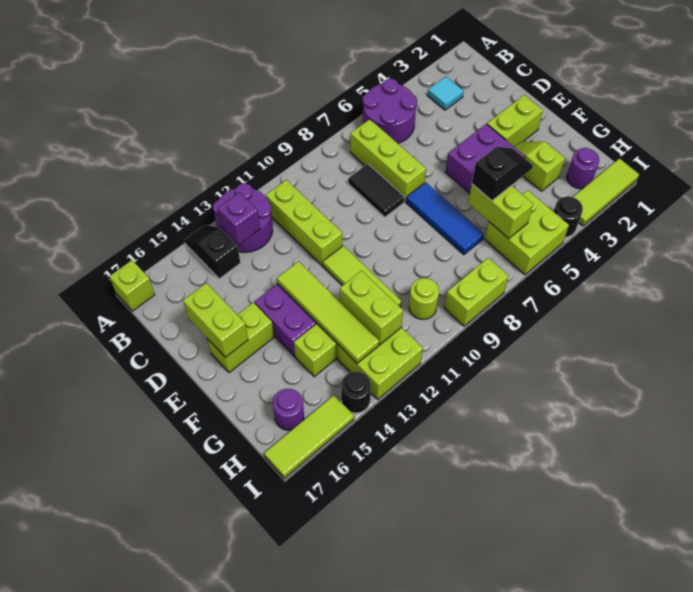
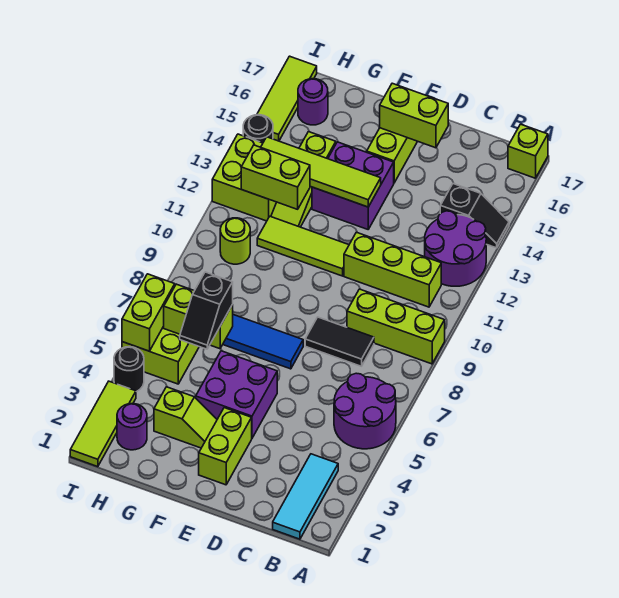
cyan tile B3 level 1 -> cyan tile B1:B3 level 1
lime brick B7:D7 level 1 -> lime brick A9:C9 level 1
purple brick B13 level 2 -> none
lime brick I8:I9 level 1 -> lime brick I5:I6 level 2

